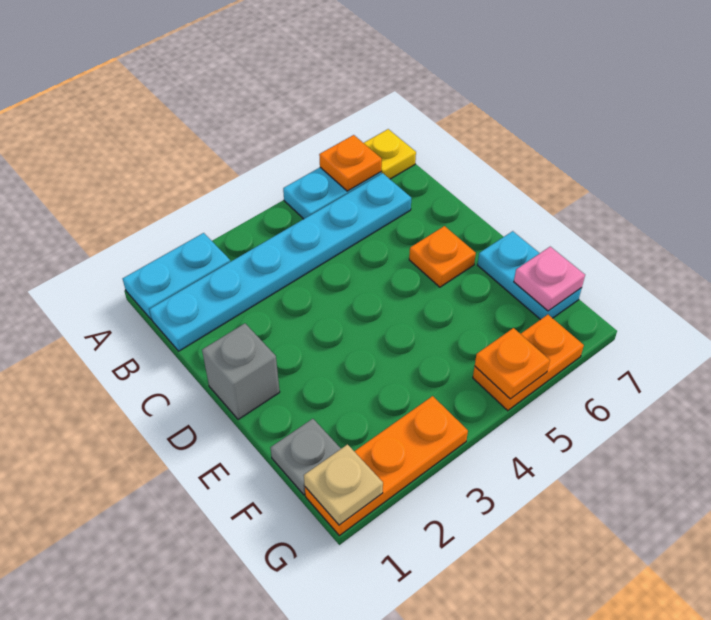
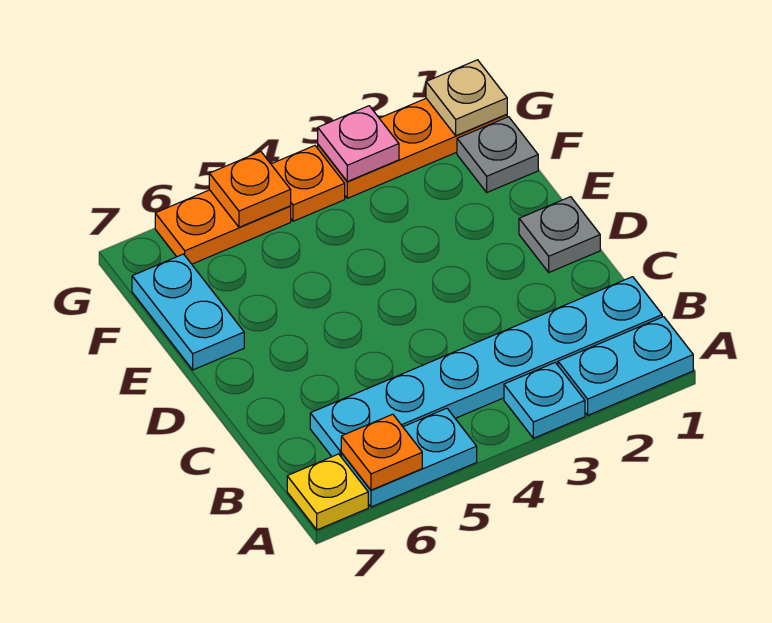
none -> cyan plate A3 level 1
grey brick D1 level 1 -> grey plate D1 level 1
orange plate D6 level 1 -> orange plate G4 level 1
pink plate F7 level 2 -> pink plate G3 level 2

